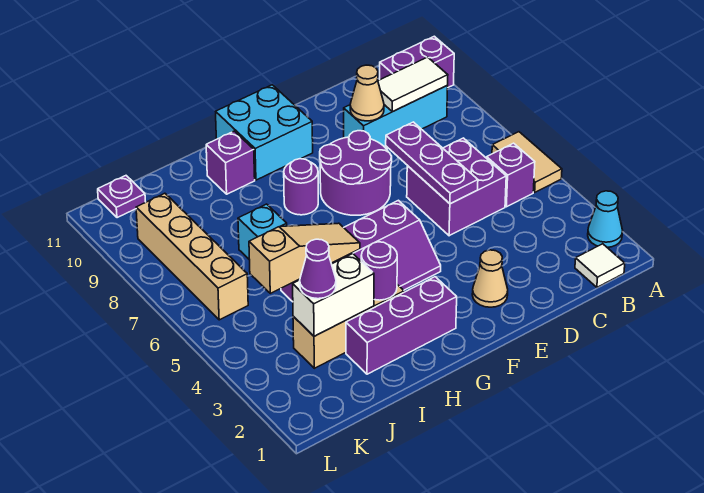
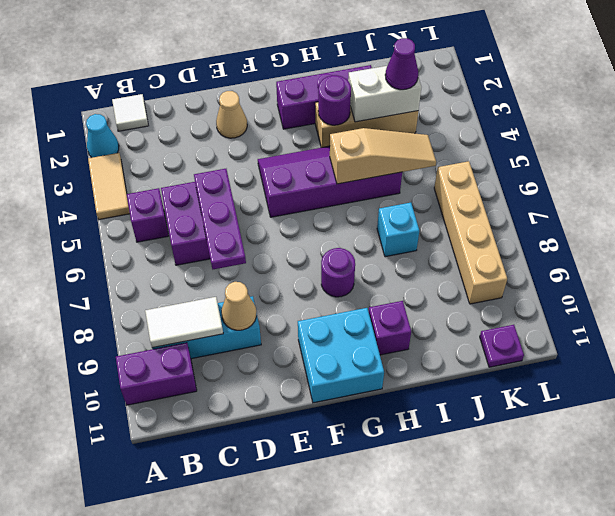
tan tile A5:A6 level 1 -> tan tile A3:A4 level 1
purple round brick E7:F8 level 1 -> none
tan slope H5:J5 level 2 top J -> tan slope H5:J5 level 2 top H

